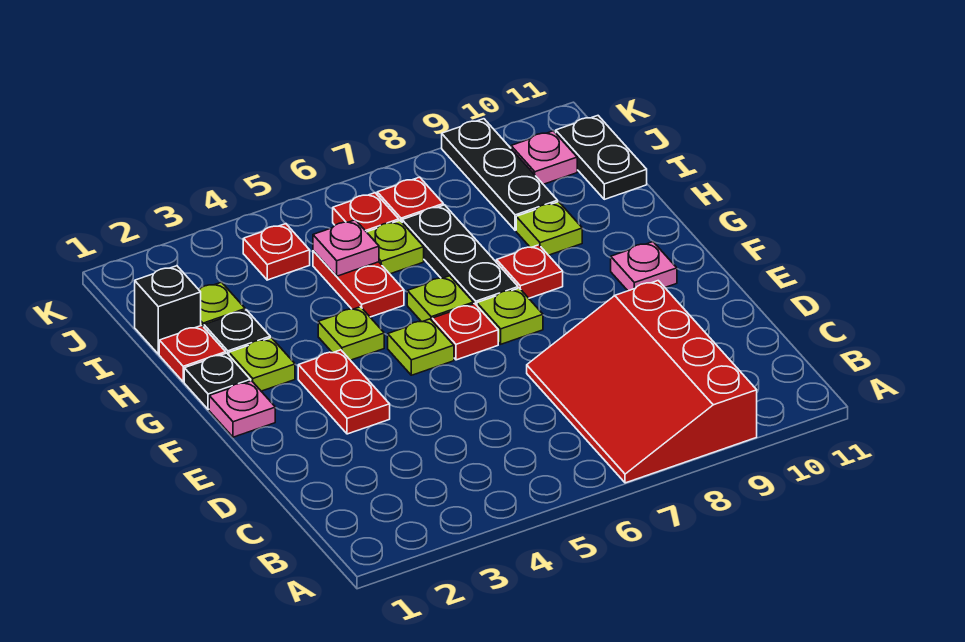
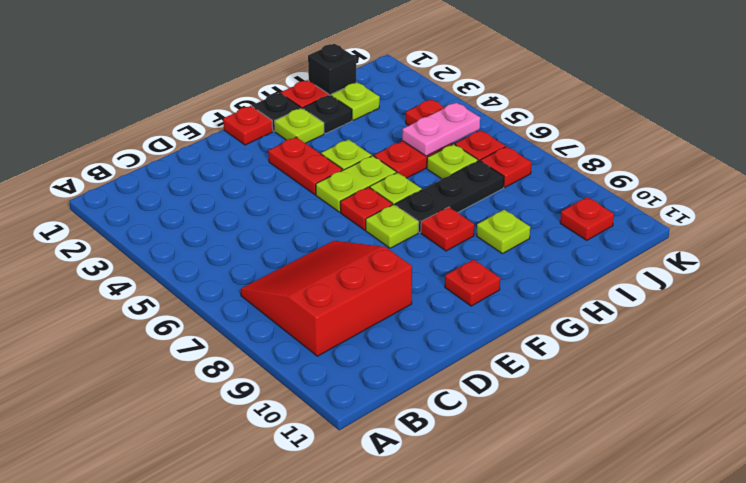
red slope A7:D9 level 1 top 9 -> red slope B7:D9 level 1 top 9
red plate E3:F3 level 1 -> red plate F3:F4 level 1
pink plate F1 level 1 -> red plate F1 level 1
lime plate F5 level 1 -> lime plate F5:G5 level 1
pink plate F10 level 1 -> red plate F10 level 1
pink plate I5 level 2 -> pink plate I5:J5 level 2
black plate I9:K9 level 1 -> none
black plate I11:J11 level 1 -> none
pink plate J10 level 1 -> red plate J10 level 1

